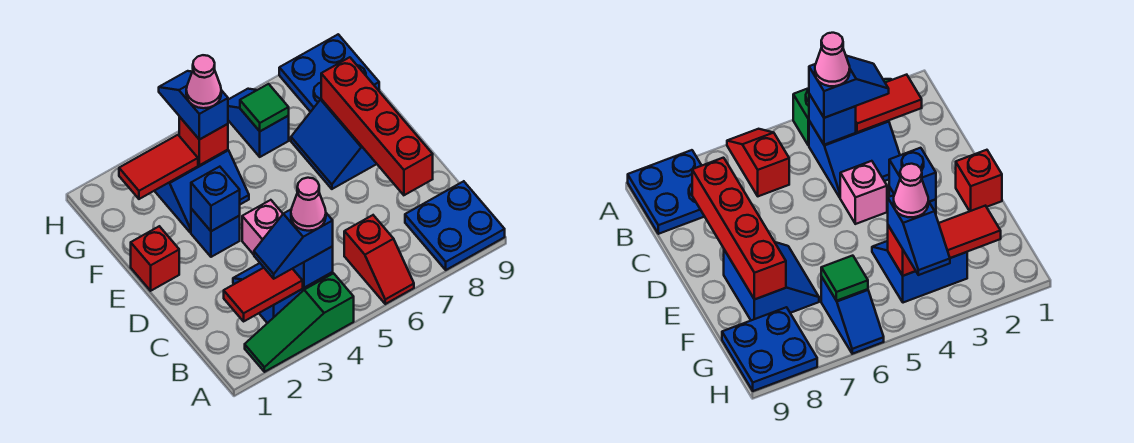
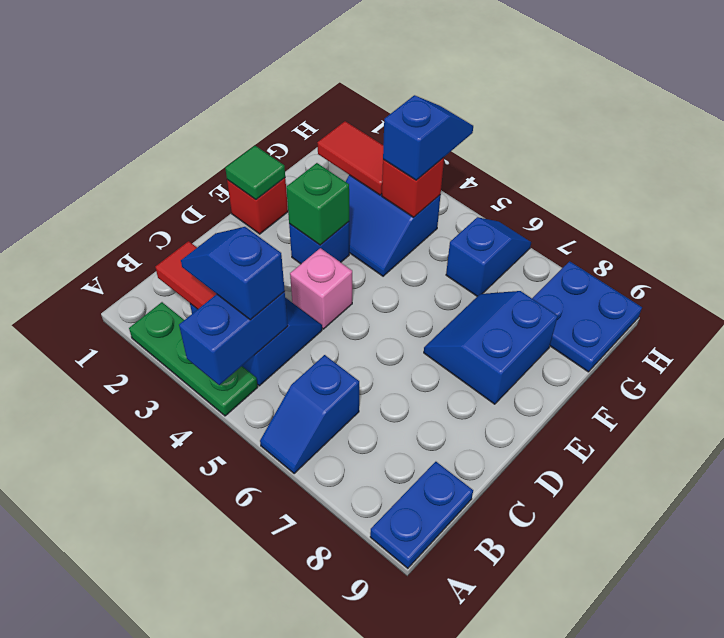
green slope A2:A4 level 1 top 4 -> green plate A2:A4 level 1
red slope A6:B6 level 1 top B -> blue slope A6:B6 level 1 top B
blue plate A8:B9 level 1 -> blue plate A9:B9 level 1
blue brick B4 level 2 -> blue brick A4:B4 level 2
pink cone B4 level 4 -> none
red brick C8:F8 level 2 -> none
blue brick E3 level 2 -> green brick E3 level 2
pink cone G4 level 4 -> none
green tile G6 level 2 -> green tile E1 level 2

